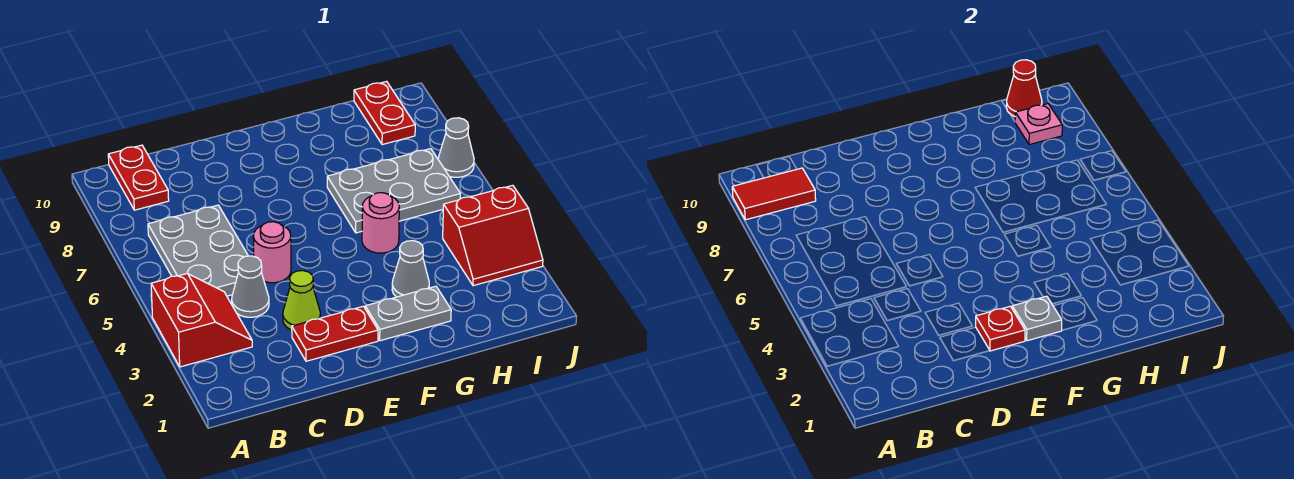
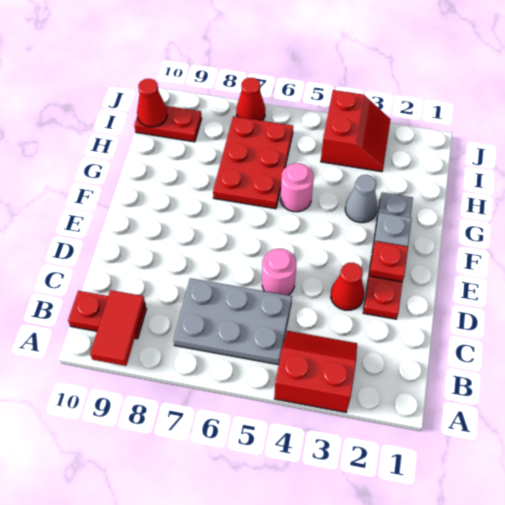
grey cone C4 level 1 -> none
lime cone D3 level 1 -> red cone D3 level 1
grey plate G6:I7 level 1 -> red plate G6:I7 level 1
pink plate I9 level 2 -> none
grey cone J7 level 1 -> red cone J7 level 1

